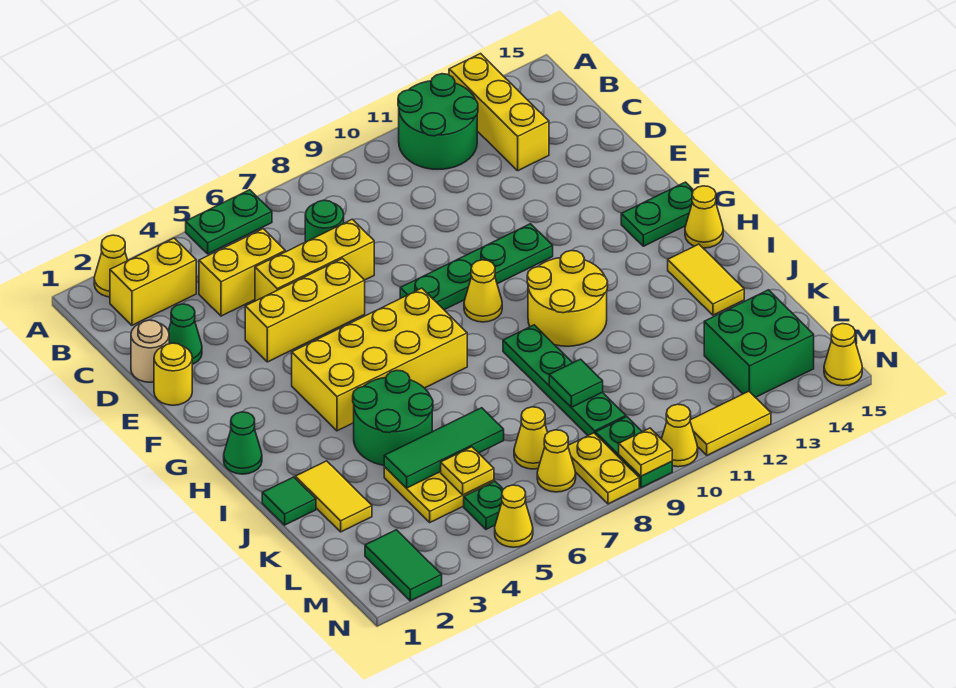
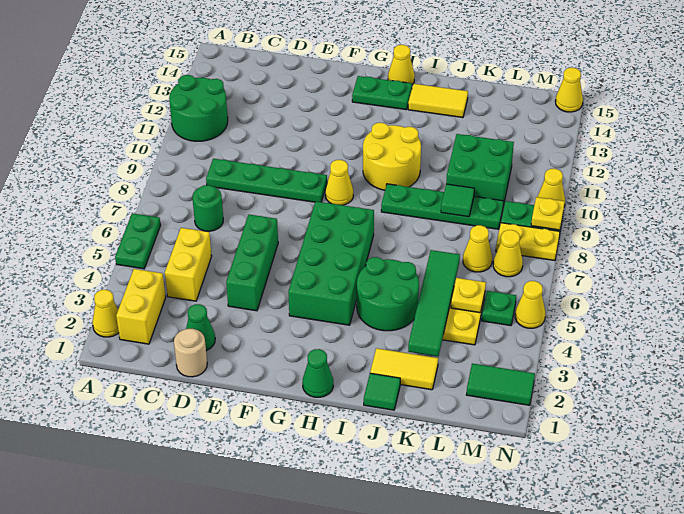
yellow brick A13:C13 level 1 -> none
yellow brick D5:D7 level 1 -> none
yellow round brick E1 level 1 -> none
yellow brick E4:E6 level 1 -> green brick E4:E6 level 1
green plate F8:F11 level 1 -> green plate C9:F9 level 1
yellow brick G4:H7 level 1 -> green brick G4:H7 level 1
green plate G14:G15 level 1 -> green plate G14:H14 level 1
green tile K4:K6 level 2 -> green tile K3:K6 level 2
green brick L13:M14 level 1 -> green brick K10:L11 level 1
yellow tile N11:N12 level 1 -> none

